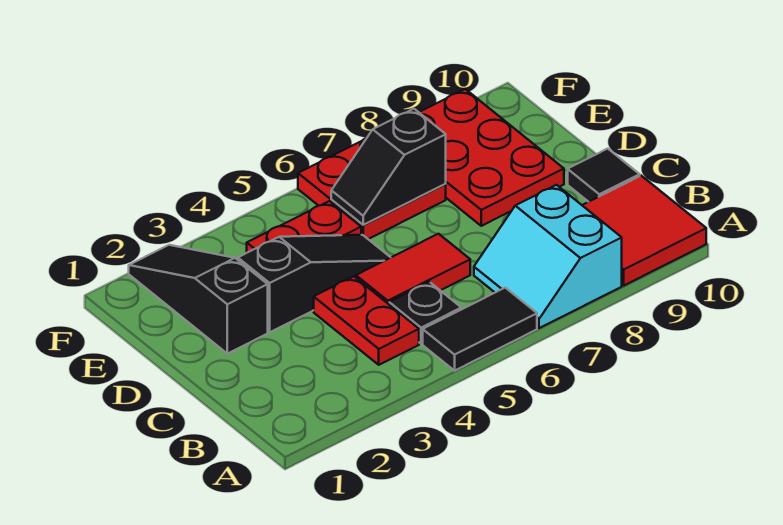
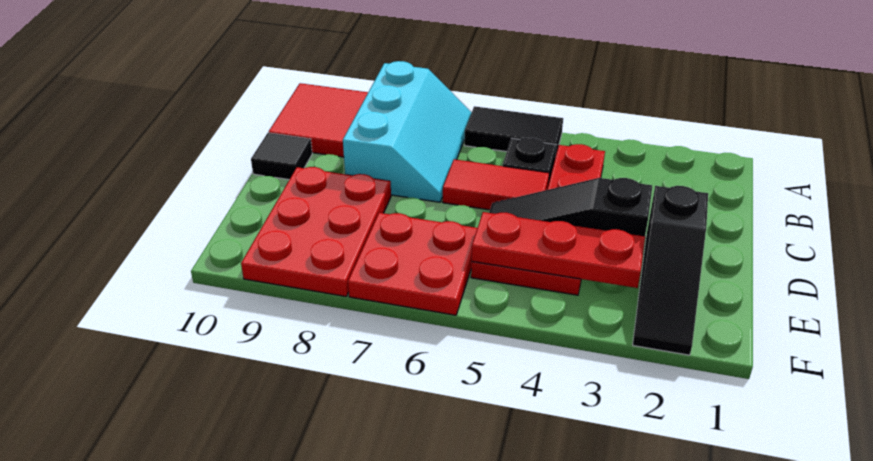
cyan slope A7:B8 level 1 top 8 -> cyan slope A7:C8 level 1 top 8
none -> red plate E3:E5 level 2
black slope E6:E7 level 2 top 7 -> none

